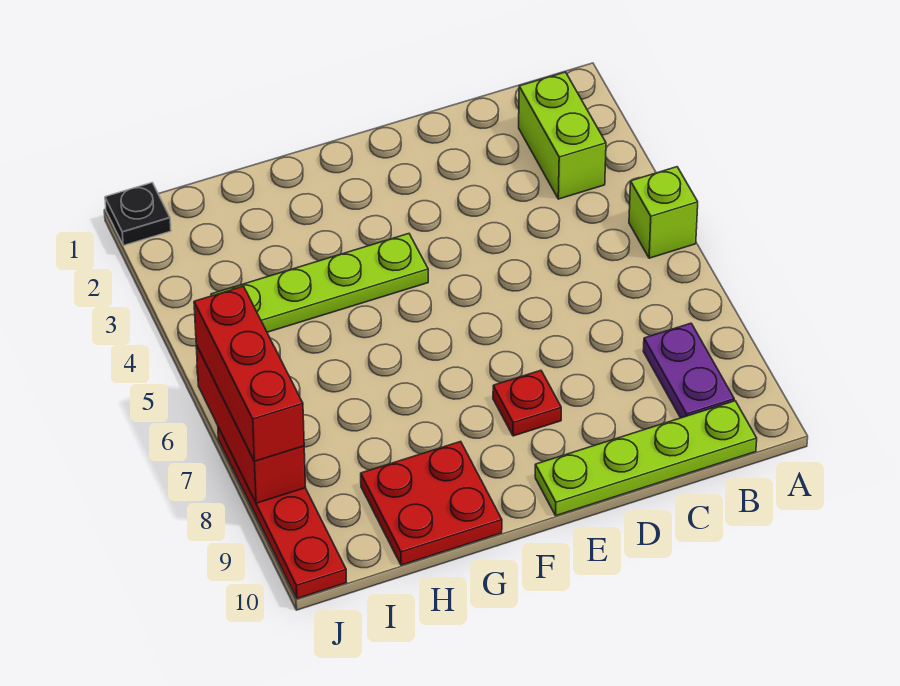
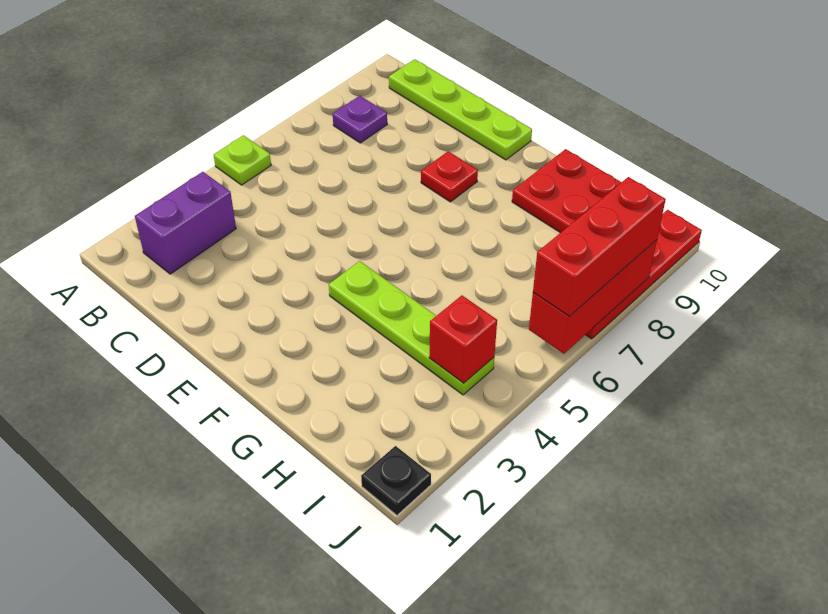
lime brick A5 level 1 -> lime plate A5 level 1
lime brick B2:B3 level 1 -> purple brick B2:B3 level 1
purple plate B8:B9 level 1 -> purple plate B8 level 1
none -> red brick I4 level 2

